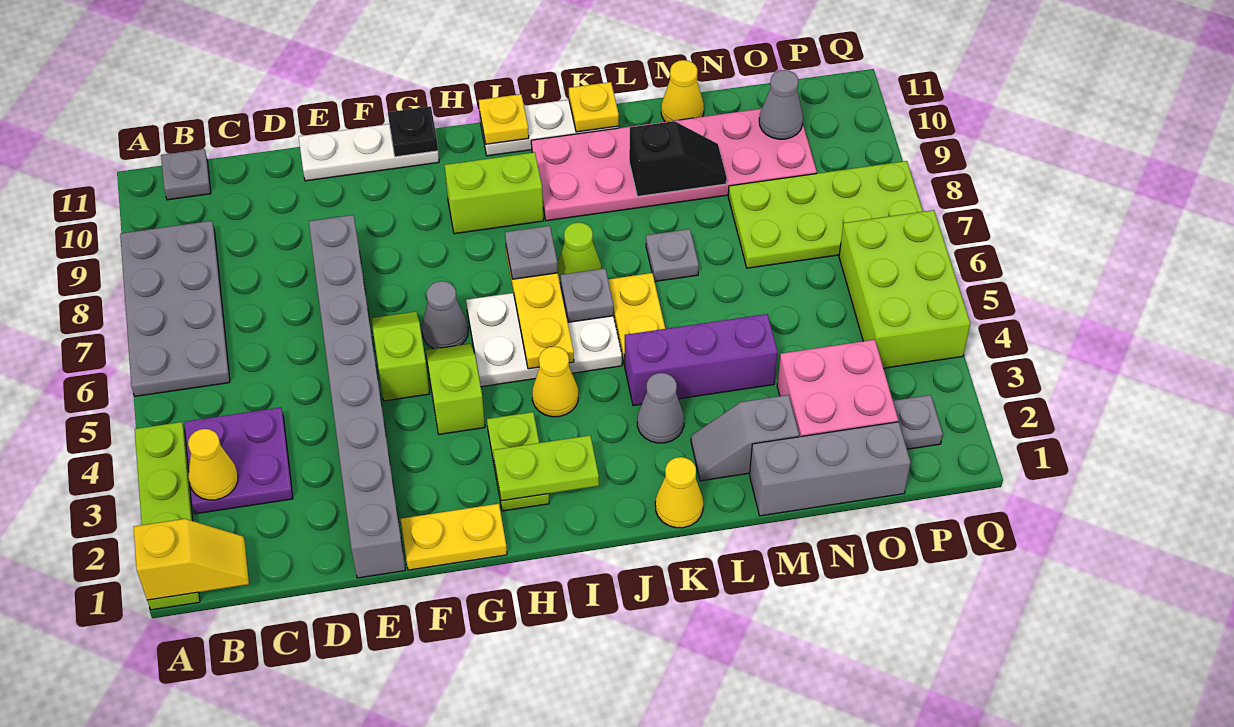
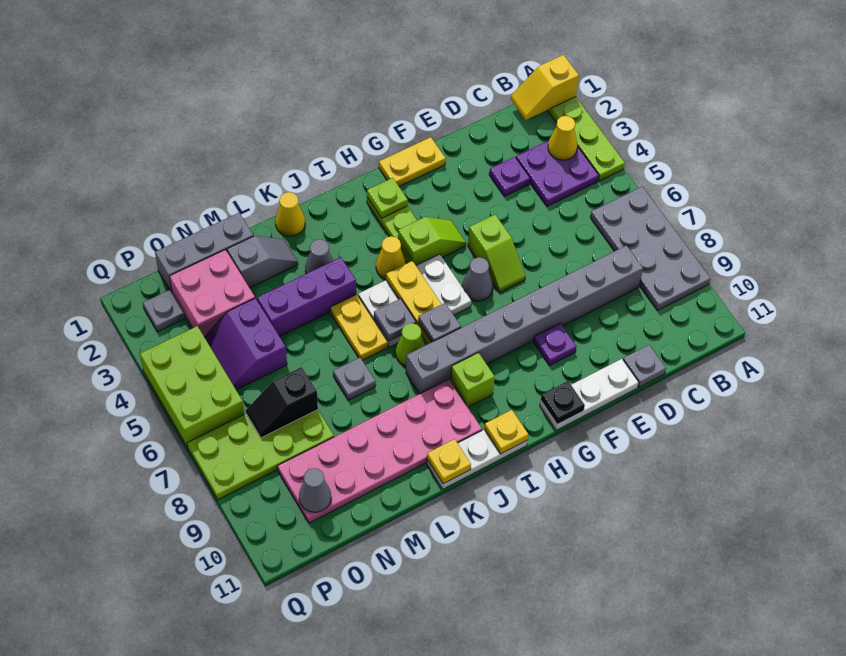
grey plate B11 level 1 -> grey plate D11 level 1
none -> purple plate D3 level 1
grey brick E1:E8 level 1 -> grey brick C8:J8 level 1
none -> purple plate F9 level 1
lime slope G4:G5 level 1 top 4 -> lime slope G4:H4 level 1 top H
lime plate H2:I2 level 2 -> lime plate H2 level 2
lime brick H9:I9 level 1 -> lime brick I9 level 1
black slope L9:M9 level 2 top L -> black slope N7:O7 level 2 top N
yellow cone M11 level 1 -> none
none -> purple slope N4:O5 level 1 top N

